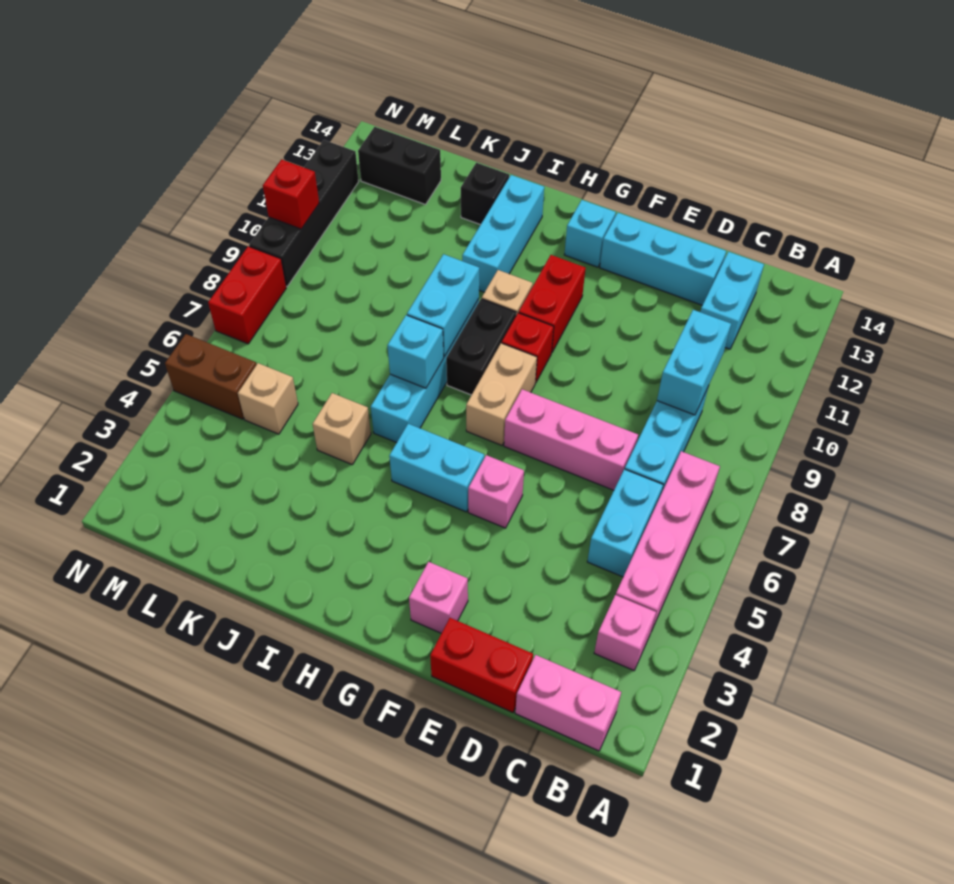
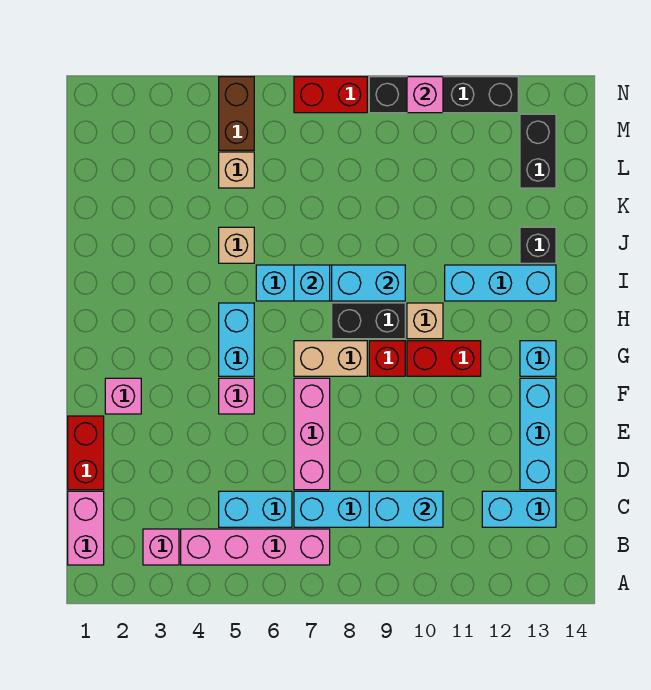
red brick N10 level 2 -> pink brick N10 level 2

